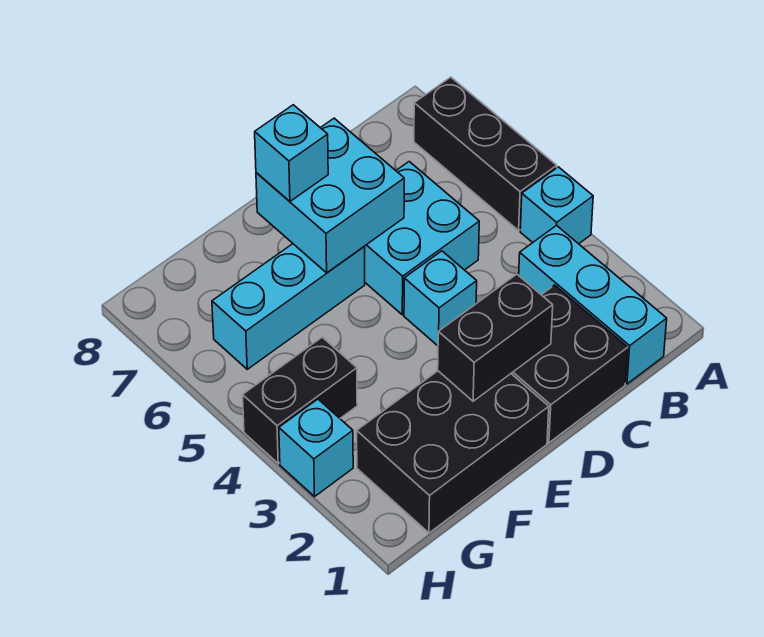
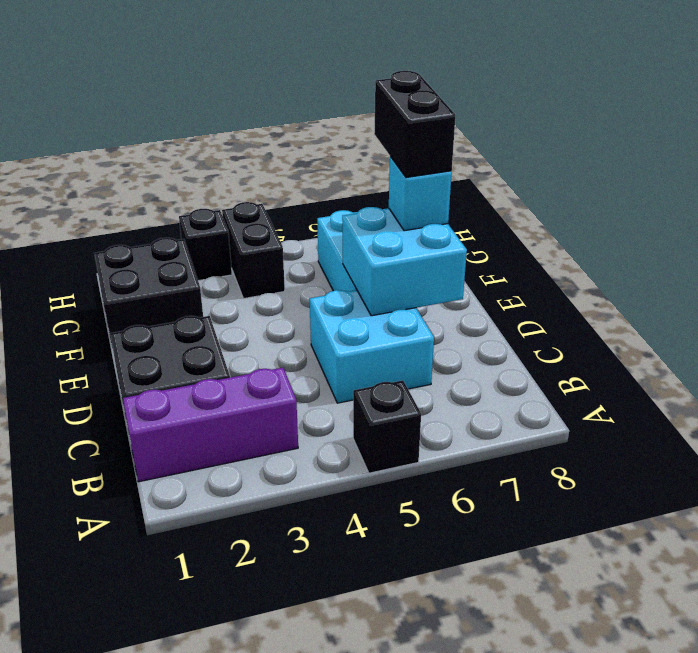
cyan brick A4 level 1 -> none
black brick A5:A7 level 1 -> black brick A5 level 1
cyan brick B1:B3 level 1 -> purple brick B1:B3 level 1
black brick D2:E2 level 2 -> black brick E7:F7 level 4
cyan brick D4 level 1 -> none
black brick E1:G2 level 1 -> black brick F1:G2 level 1
cyan brick H3 level 1 -> black brick H3 level 1

